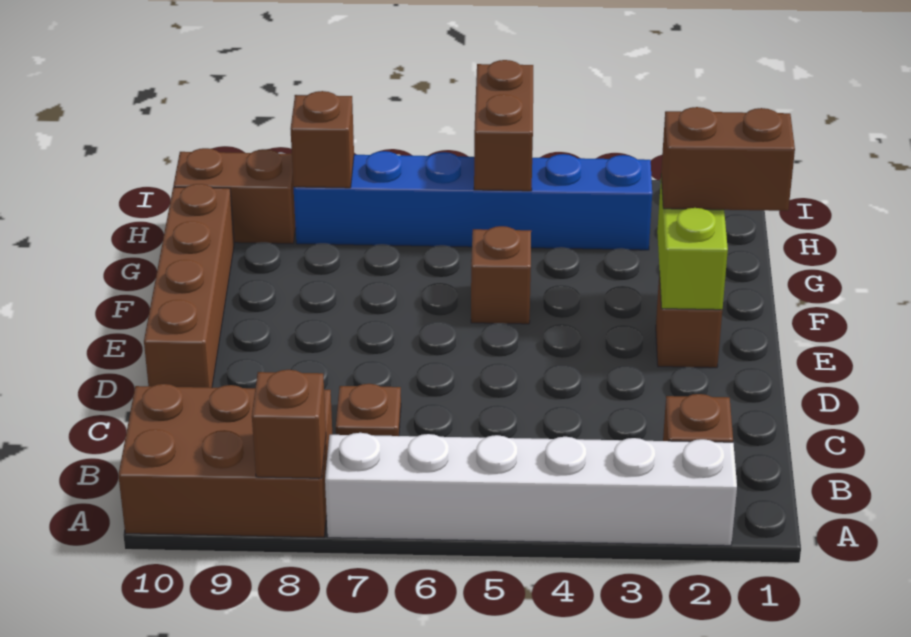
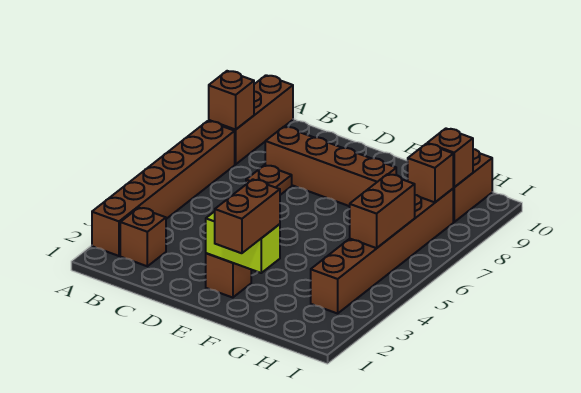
white brick A2:A7 level 1 -> brown brick A2:A7 level 1
brown brick A8:B10 level 1 -> brown brick A8:A10 level 1
brown brick D10:G10 level 1 -> brown brick C8:F8 level 1
brown brick F5 level 1 -> brown brick H9 level 2
blue brick H3:H8 level 1 -> brown brick H3:H8 level 1
brown brick H5:I5 level 2 -> brown brick H5:H6 level 2

